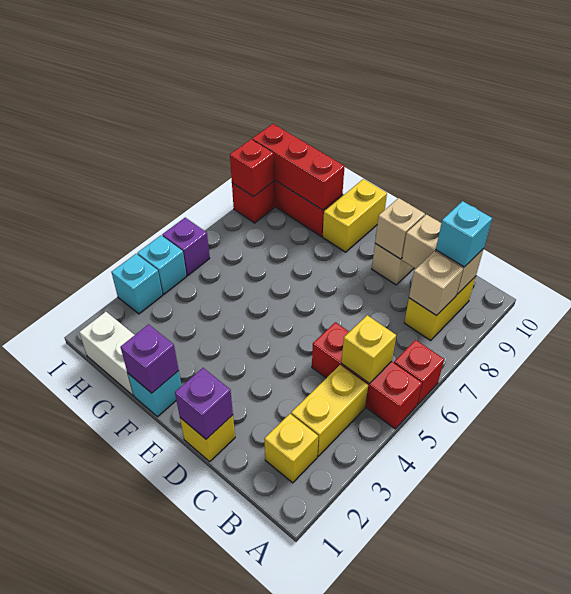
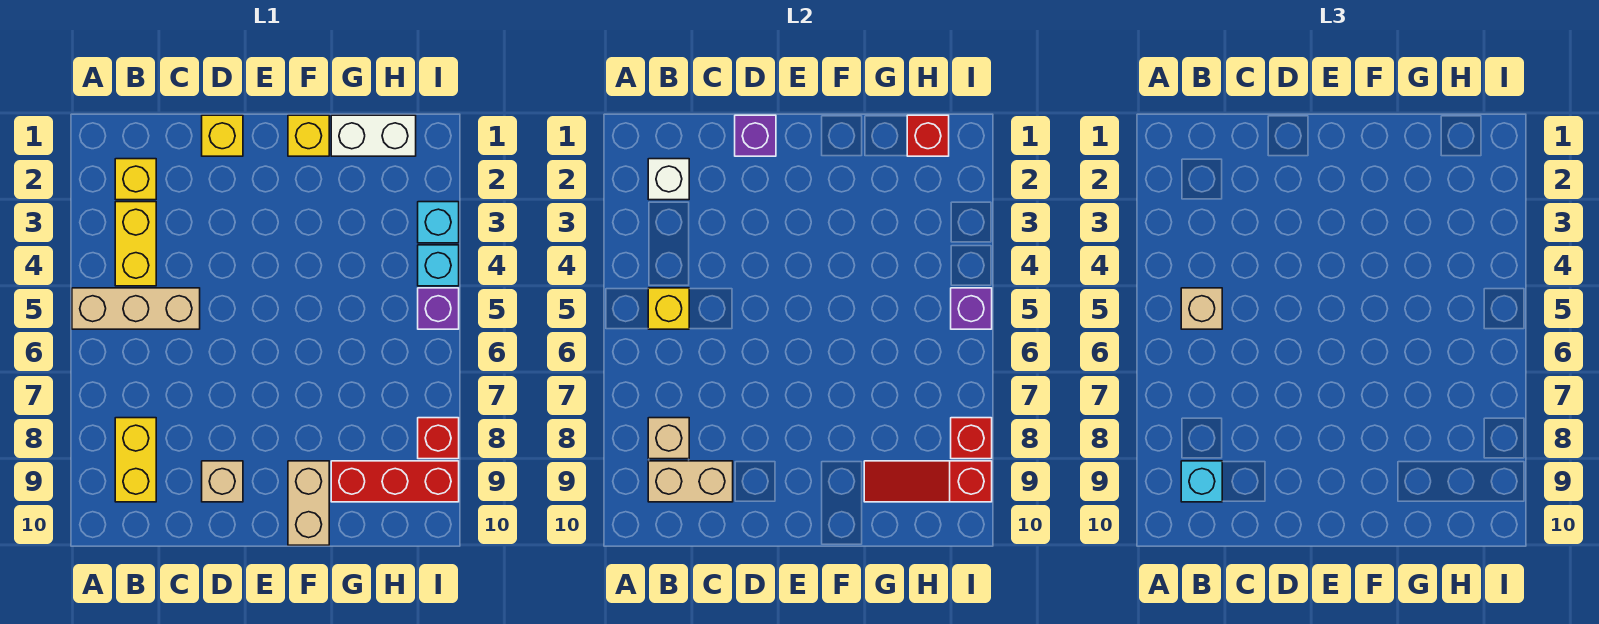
red brick A5:C5 level 1 -> tan brick A5:C5 level 1
red brick A6 level 1 -> red brick H1 level 2
none -> white brick B2 level 2
tan brick D9 level 2 -> tan brick B5 level 3
cyan brick F1 level 1 -> yellow brick F1 level 1
purple brick F1 level 2 -> purple brick I5 level 2
yellow brick F9:F10 level 1 -> tan brick F9:F10 level 1
red brick G9:I9 level 2 -> red slope G9:I9 level 2 top I

